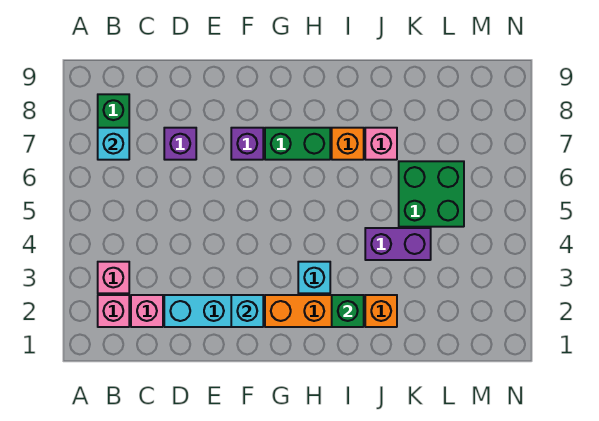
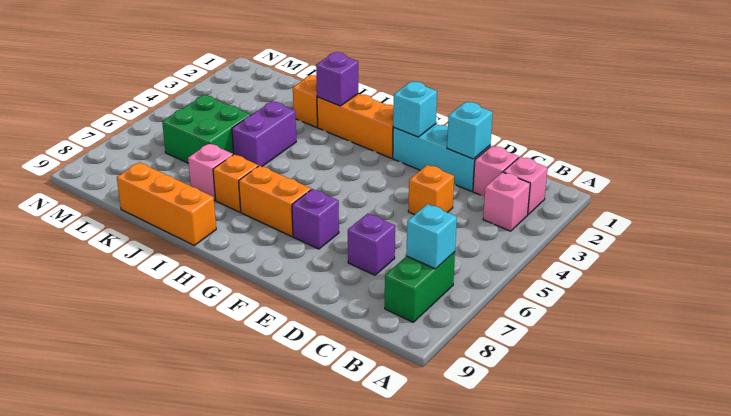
none -> orange brick D4 level 1
green brick G7:H7 level 1 -> orange brick G7:H7 level 1
cyan brick H3 level 1 -> cyan brick D2 level 2
green brick I2 level 2 -> purple brick I2 level 2
none -> orange brick I9:K9 level 1
purple brick J4:K4 level 1 -> purple brick J4:J5 level 1

